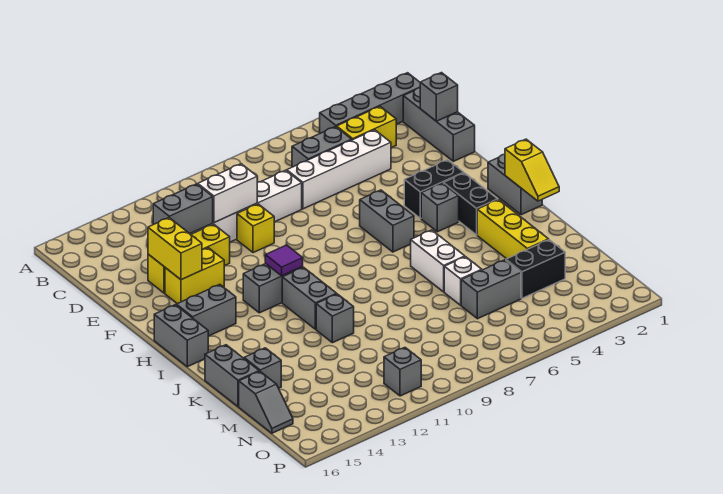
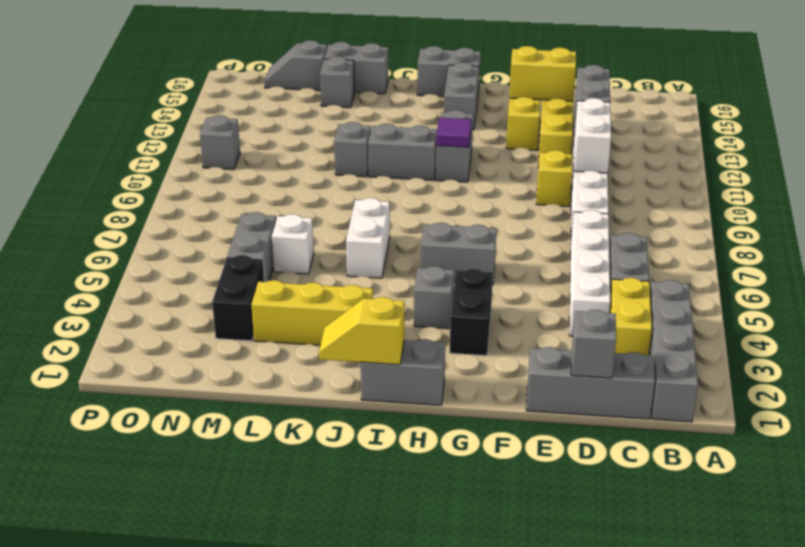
black brick H3:I3 level 1 -> none
white brick J6:K6 level 1 -> white brick J6:J7 level 1

